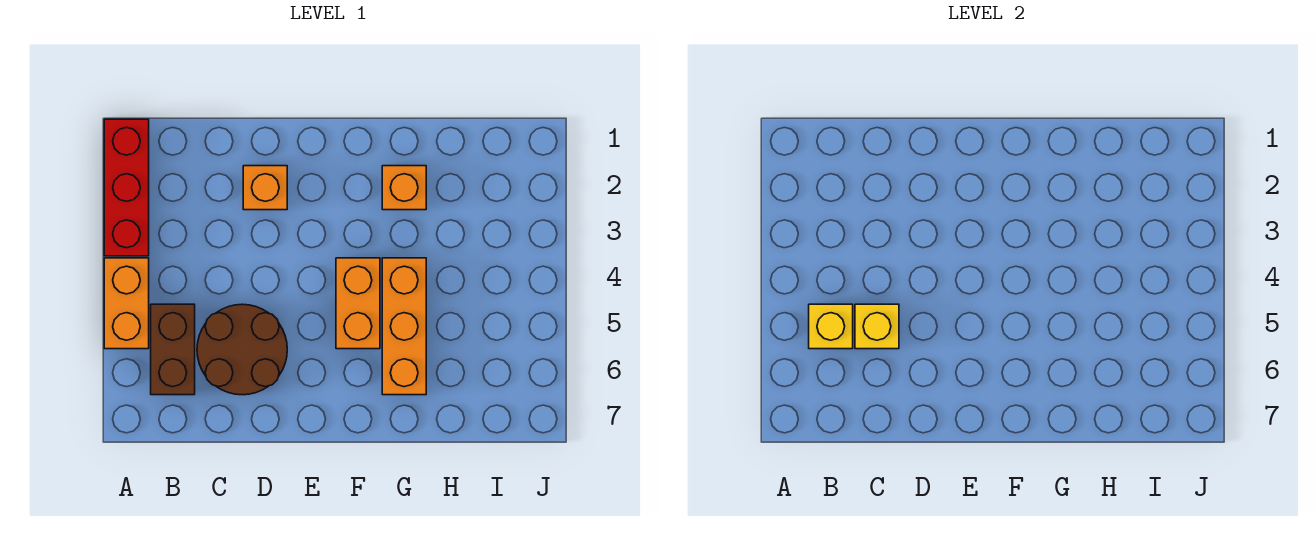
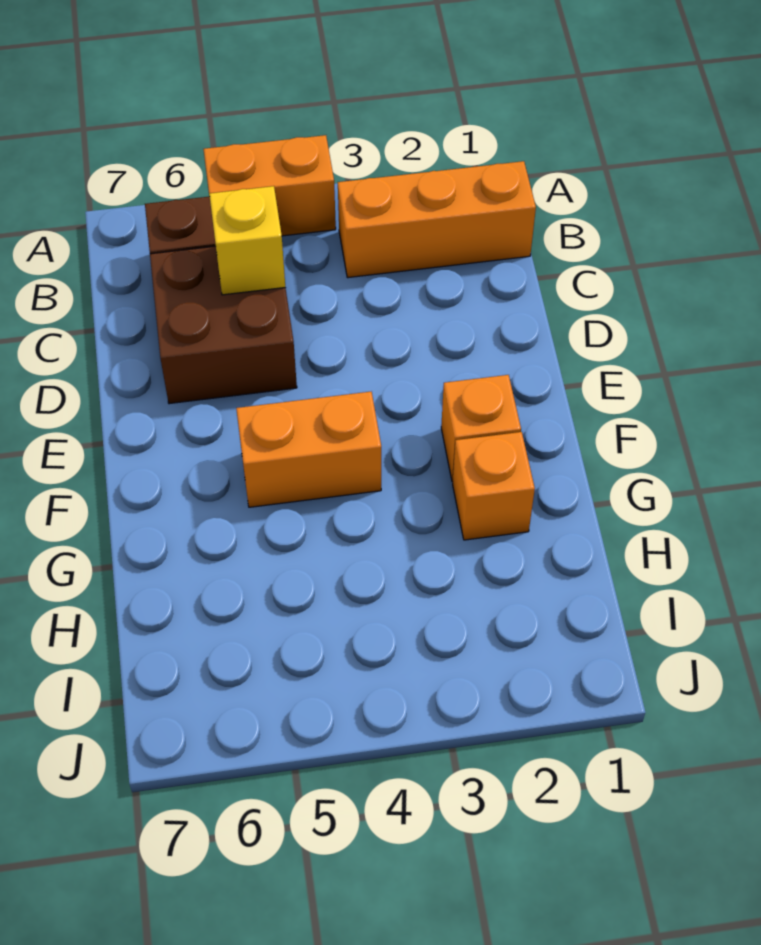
red brick A1:A3 level 1 -> none
yellow brick B5 level 2 -> none
brown round brick C5:D6 level 1 -> brown brick C5:D6 level 1
orange brick D2 level 1 -> orange brick F2 level 1
orange brick G4:G6 level 1 -> orange brick B1:B3 level 1

